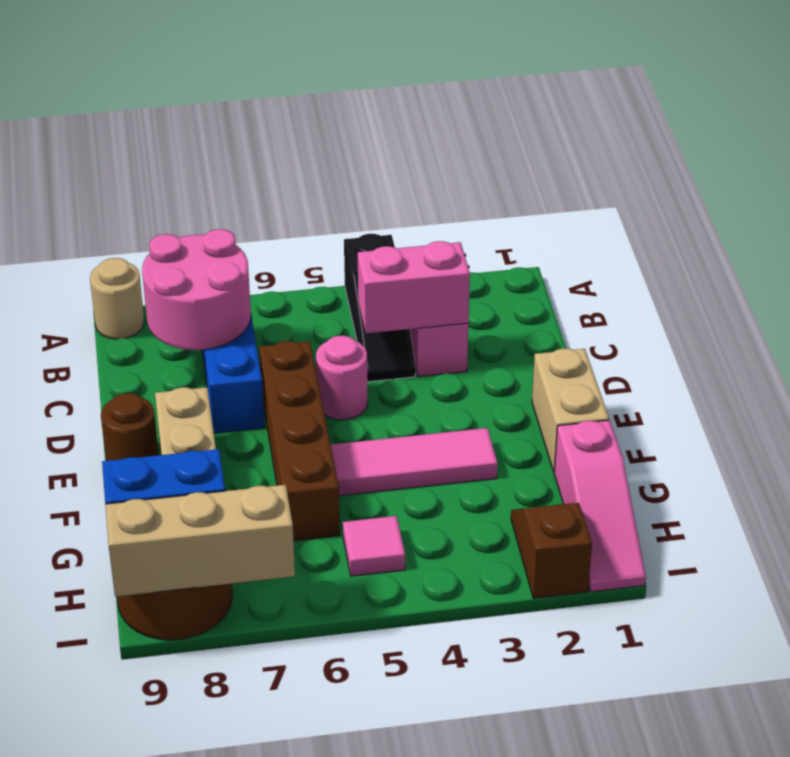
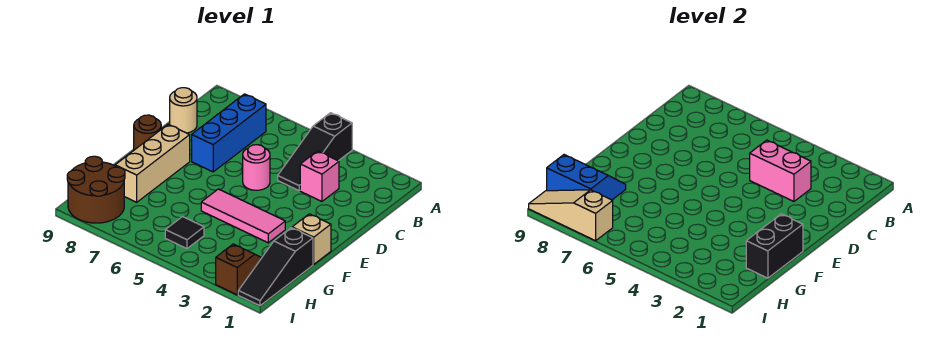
tan round brick A9 level 1 -> tan round brick C9 level 1
pink round brick B7:C8 level 2 -> none
brown brick D6:G6 level 1 -> none
tan brick E1:F1 level 1 -> tan brick F1 level 1
none -> black brick F1:G1 level 2
pink slope G1:I1 level 1 top G -> black slope G1:I1 level 1 top G
pink tile H5 level 1 -> black tile H5 level 1
tan brick I7:I9 level 2 -> tan slope I7:I9 level 2 top 7

